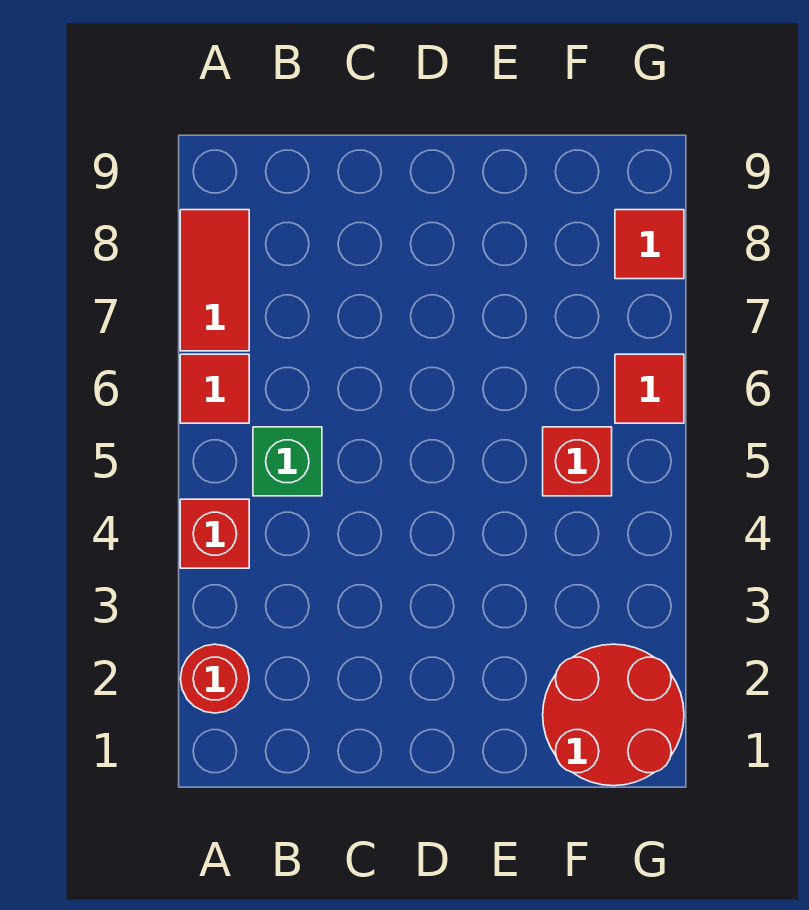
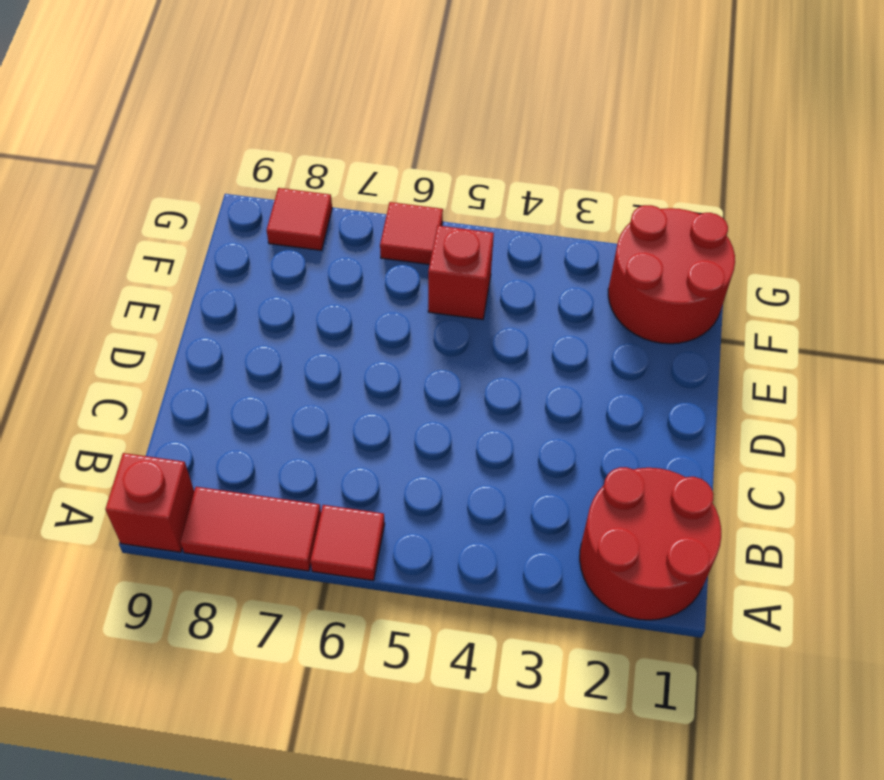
red round brick A2 level 1 -> red round brick A1:B2 level 1
red brick A4 level 1 -> red brick A9 level 1
green brick B5 level 1 -> none

